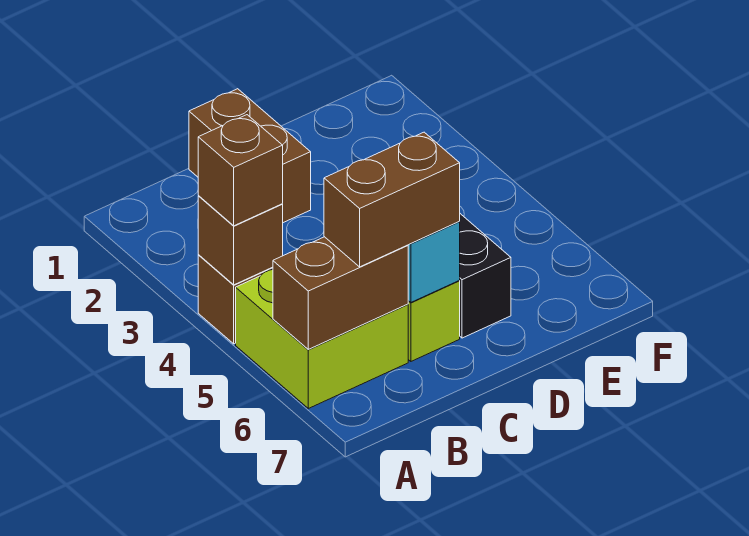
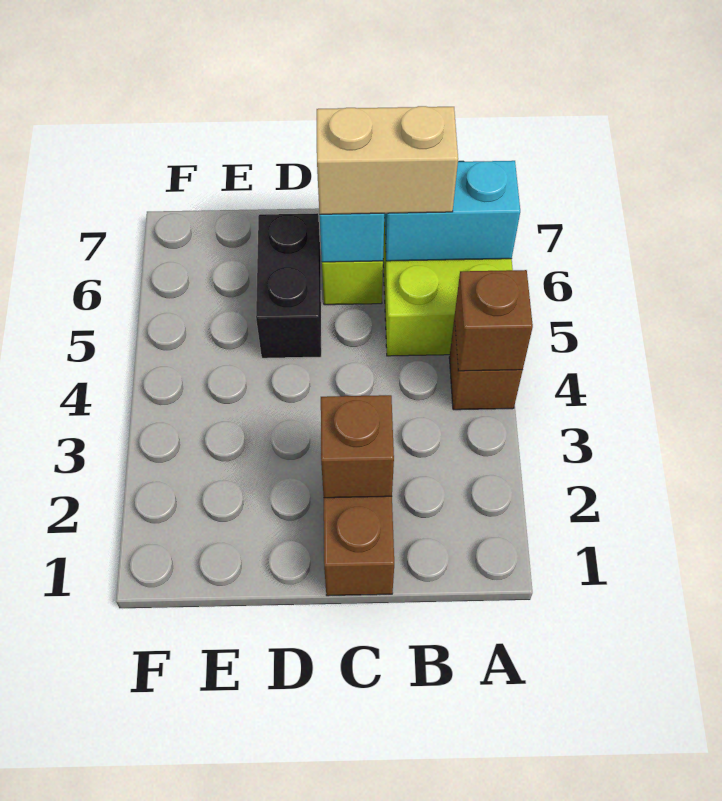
brown brick A4 level 3 -> brown brick C2 level 2
brown brick A6:B6 level 2 -> cyan brick A6:B6 level 2
brown brick B6:C6 level 3 -> tan brick B6:C6 level 3

